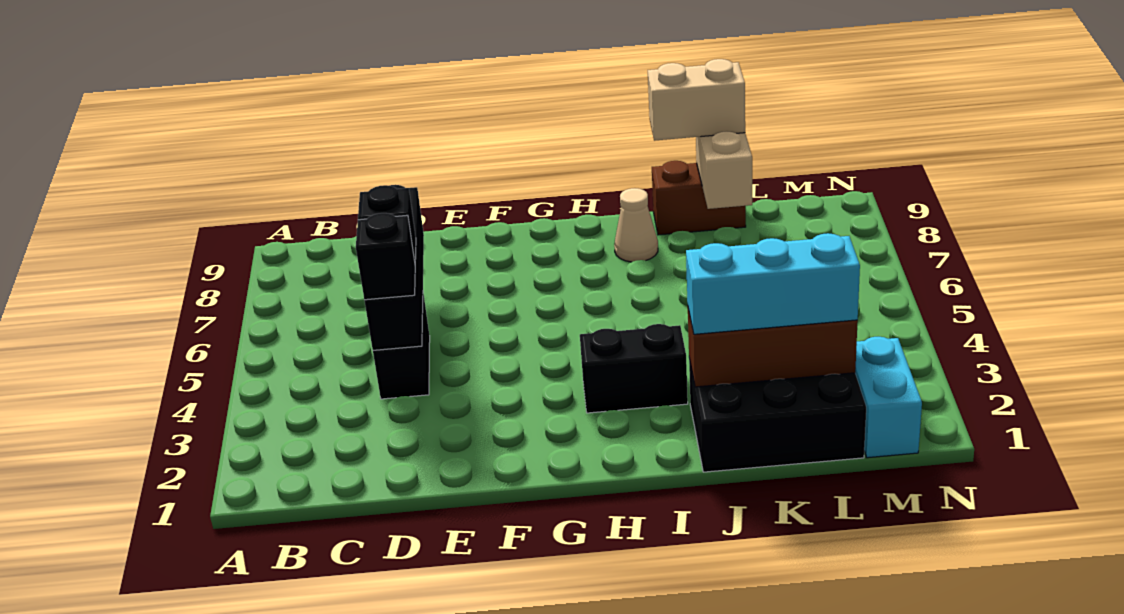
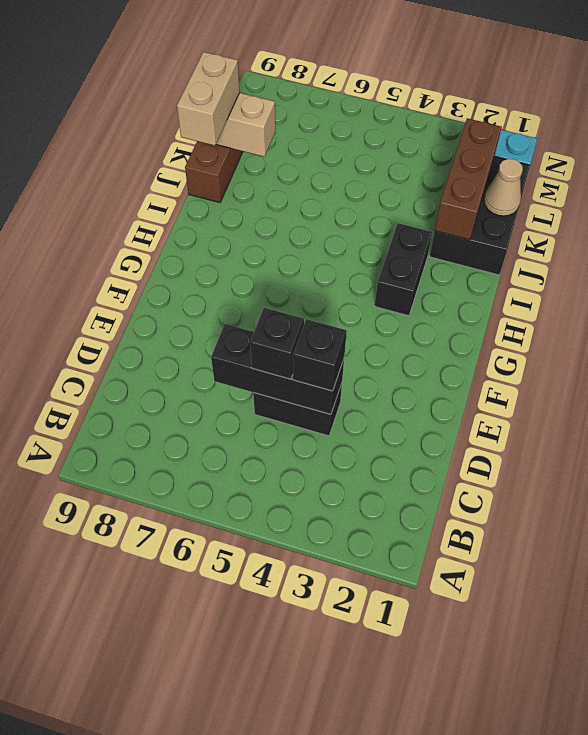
black brick D4:D7 level 2 -> black brick D4:D6 level 2
tan cone I8 level 1 -> tan cone K1 level 2
cyan brick J2:L2 level 3 -> none

